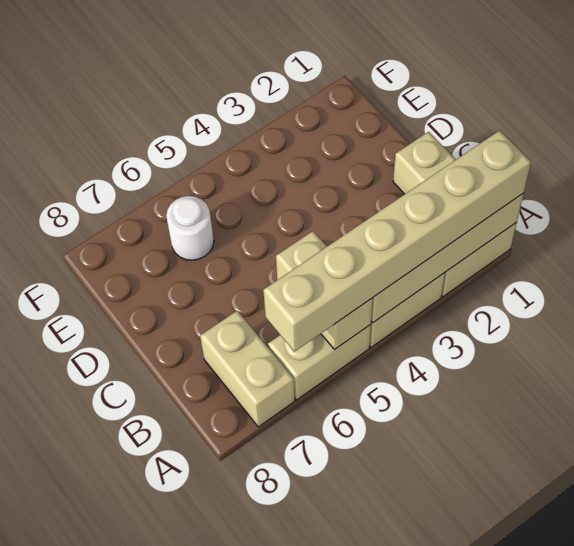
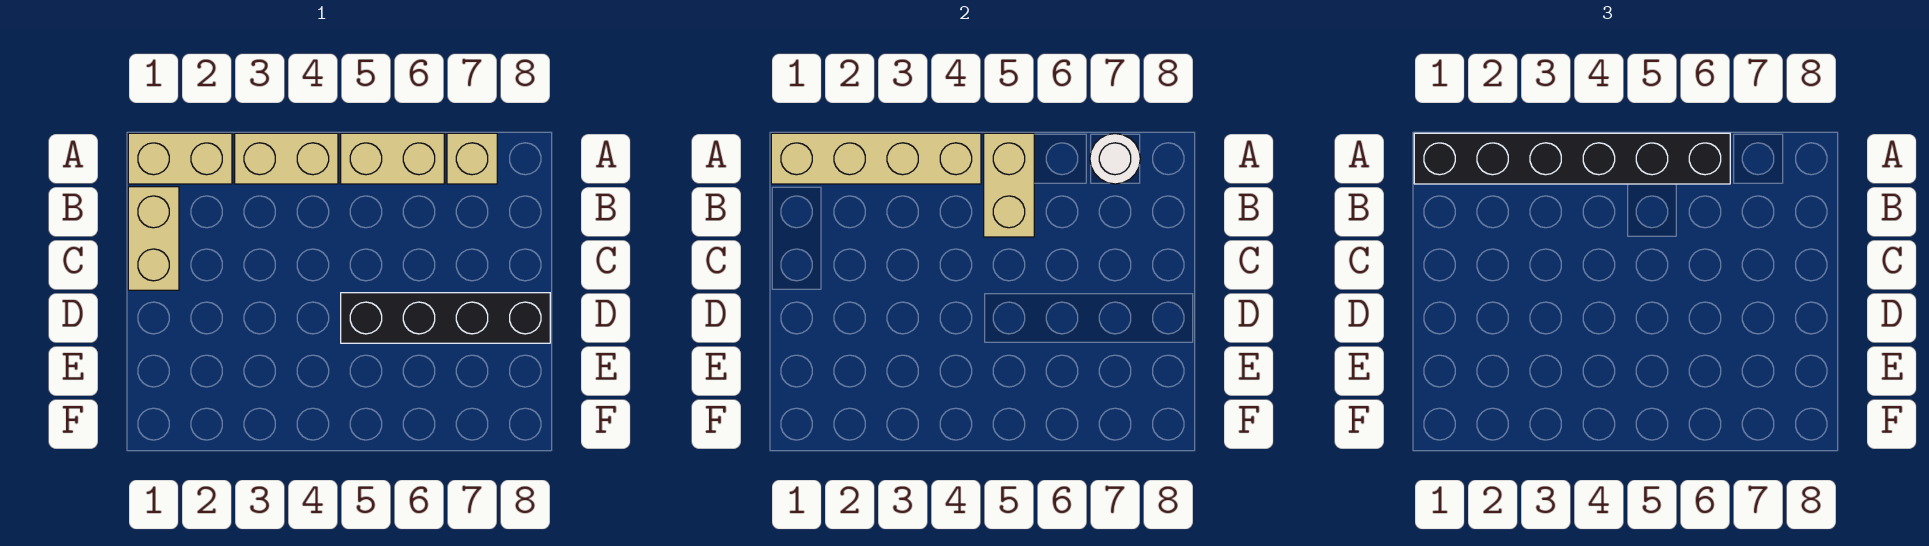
tan brick A1:A6 level 3 -> black brick A1:A6 level 3
tan brick A7:B7 level 1 -> tan brick A7 level 1
none -> black brick D5:D8 level 1
white round brick E6 level 1 -> white round brick A7 level 2

